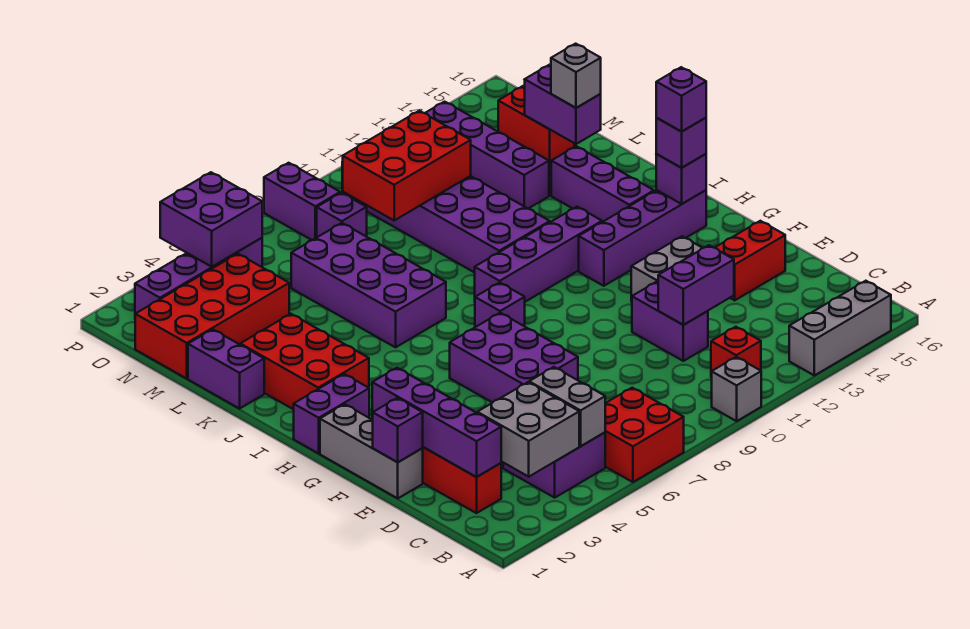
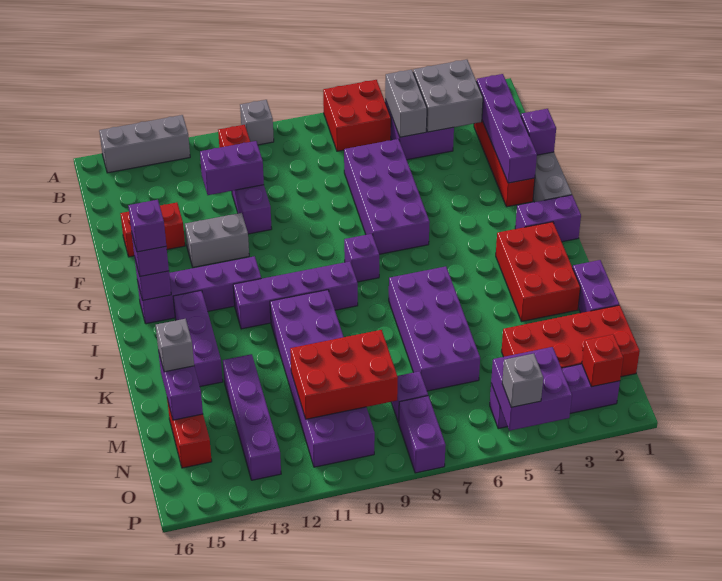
purple brick E6:G7 level 1 -> purple brick D6:G7 level 1
none -> red brick O2 level 2
none -> grey brick P5 level 3

